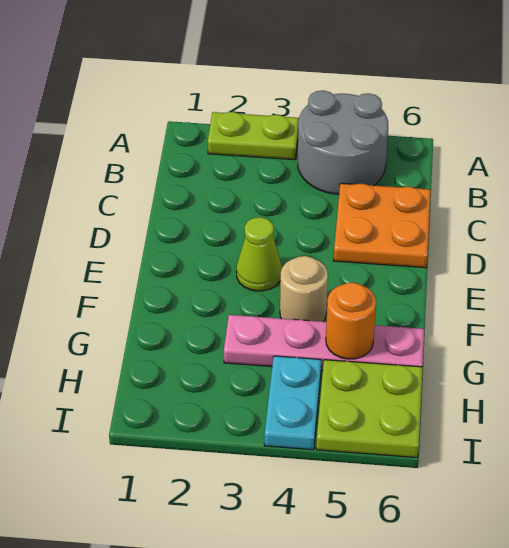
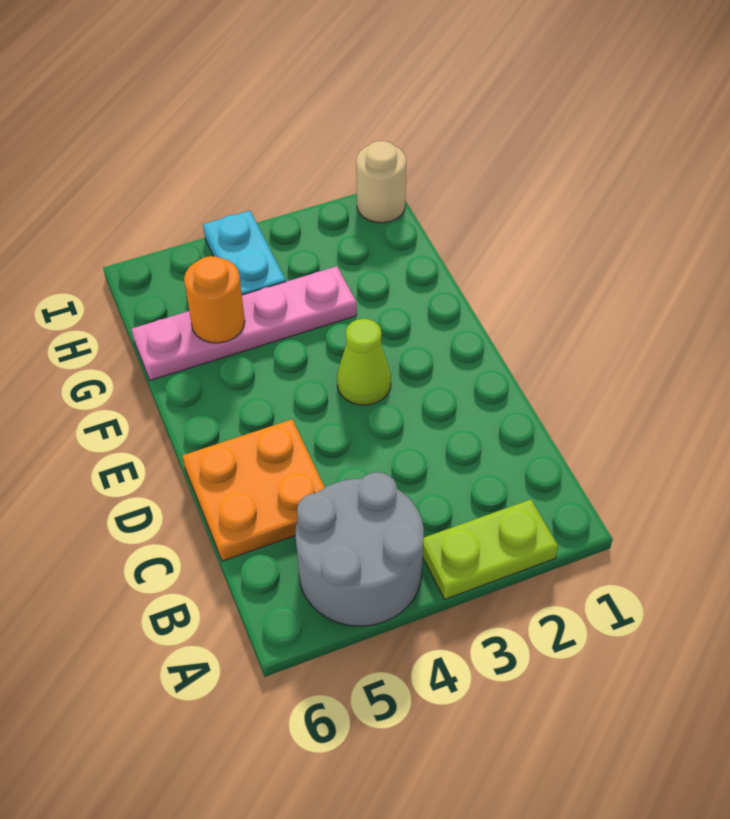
tan round brick F4 level 1 -> tan round brick I1 level 1
lime plate H5:I6 level 1 -> none

